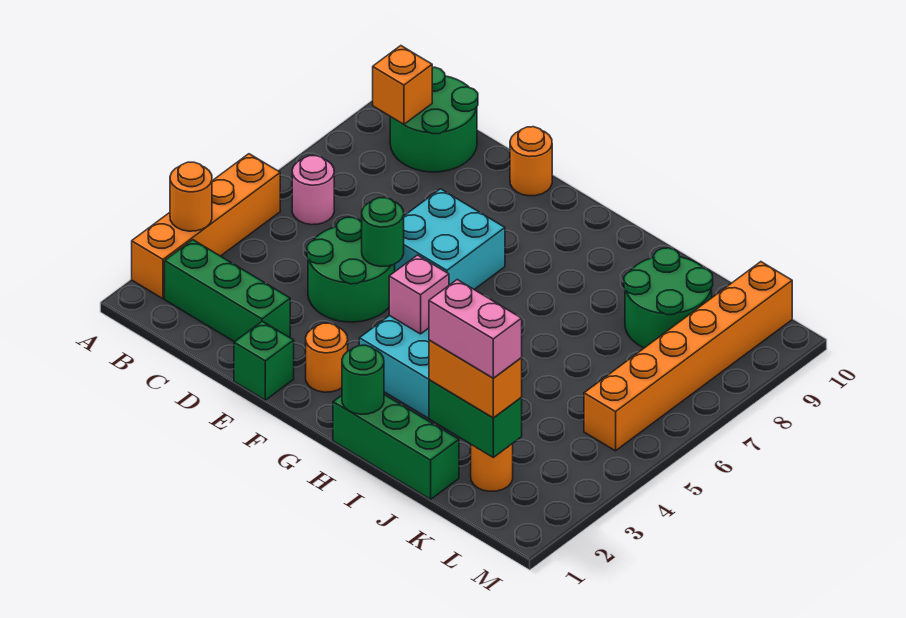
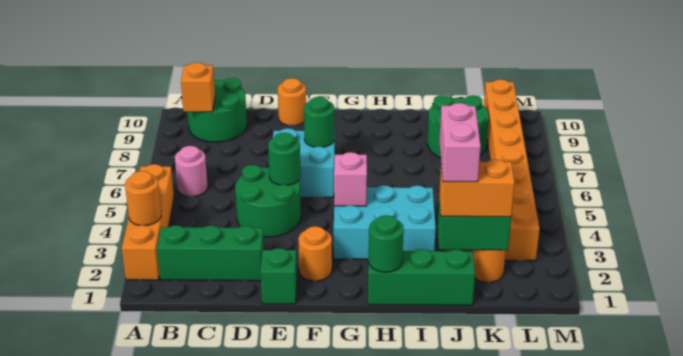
none -> green round brick F7 level 2
pink brick J2:K2 level 4 -> pink brick J2:J3 level 4
orange brick L5:L10 level 1 -> orange brick L3:L10 level 1

